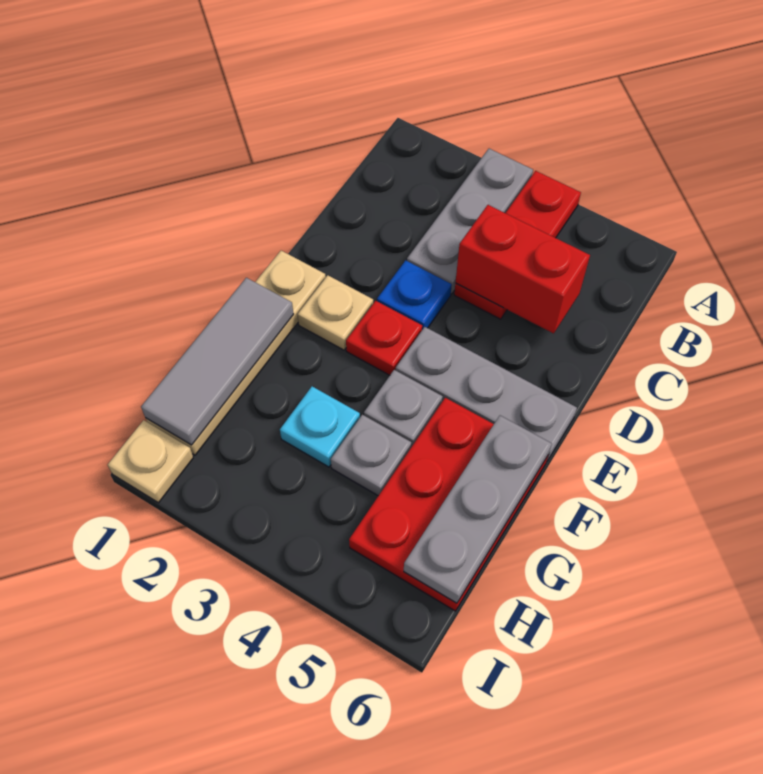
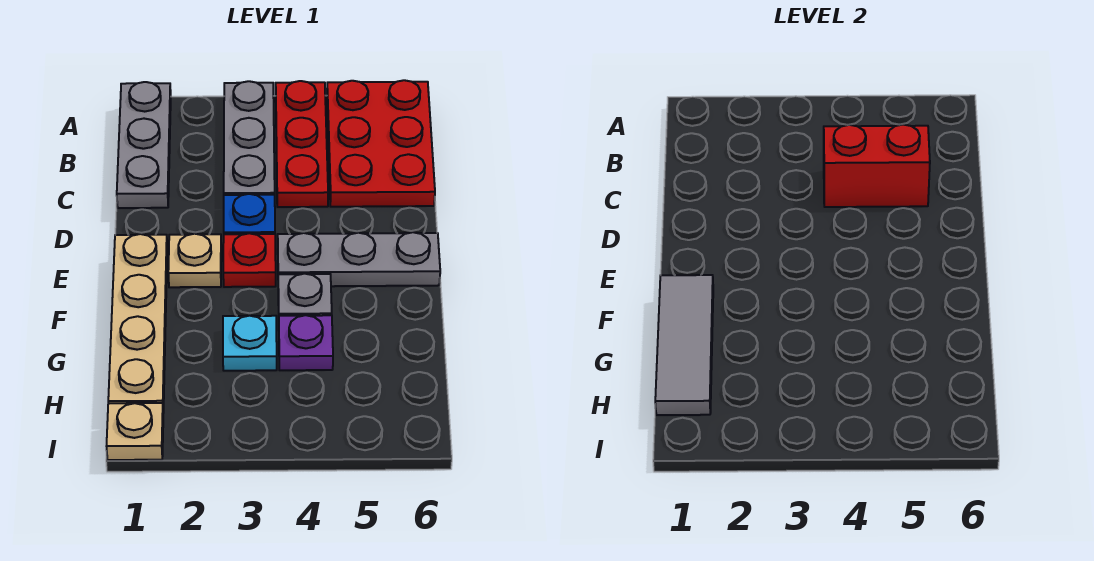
red plate F5:H6 level 1 -> red plate A5:C6 level 1
grey plate F6:H6 level 2 -> grey plate A1:C1 level 1
grey plate G4 level 1 -> purple plate G4 level 1

